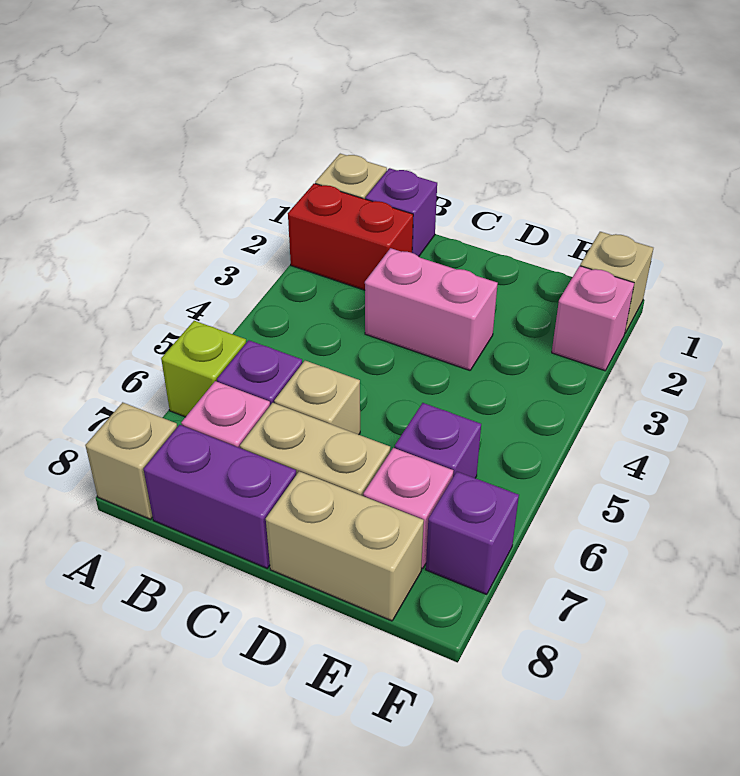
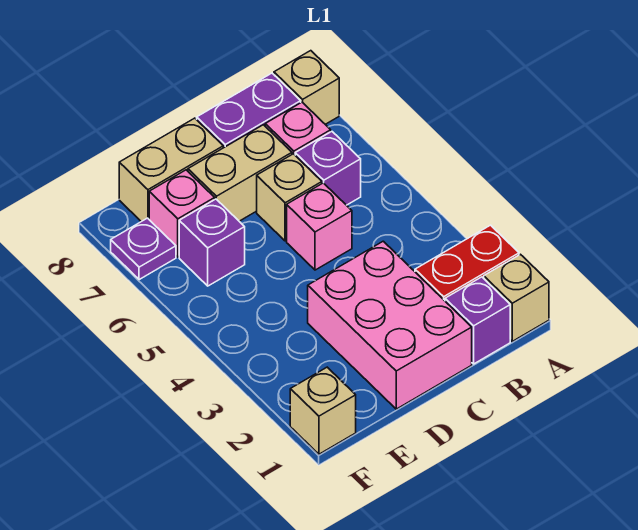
lime brick A6 level 1 -> none
pink brick C3:D3 level 1 -> pink brick C1:D3 level 1
pink brick F2 level 1 -> pink brick C5 level 1
purple brick F7 level 1 -> purple plate F7 level 1

